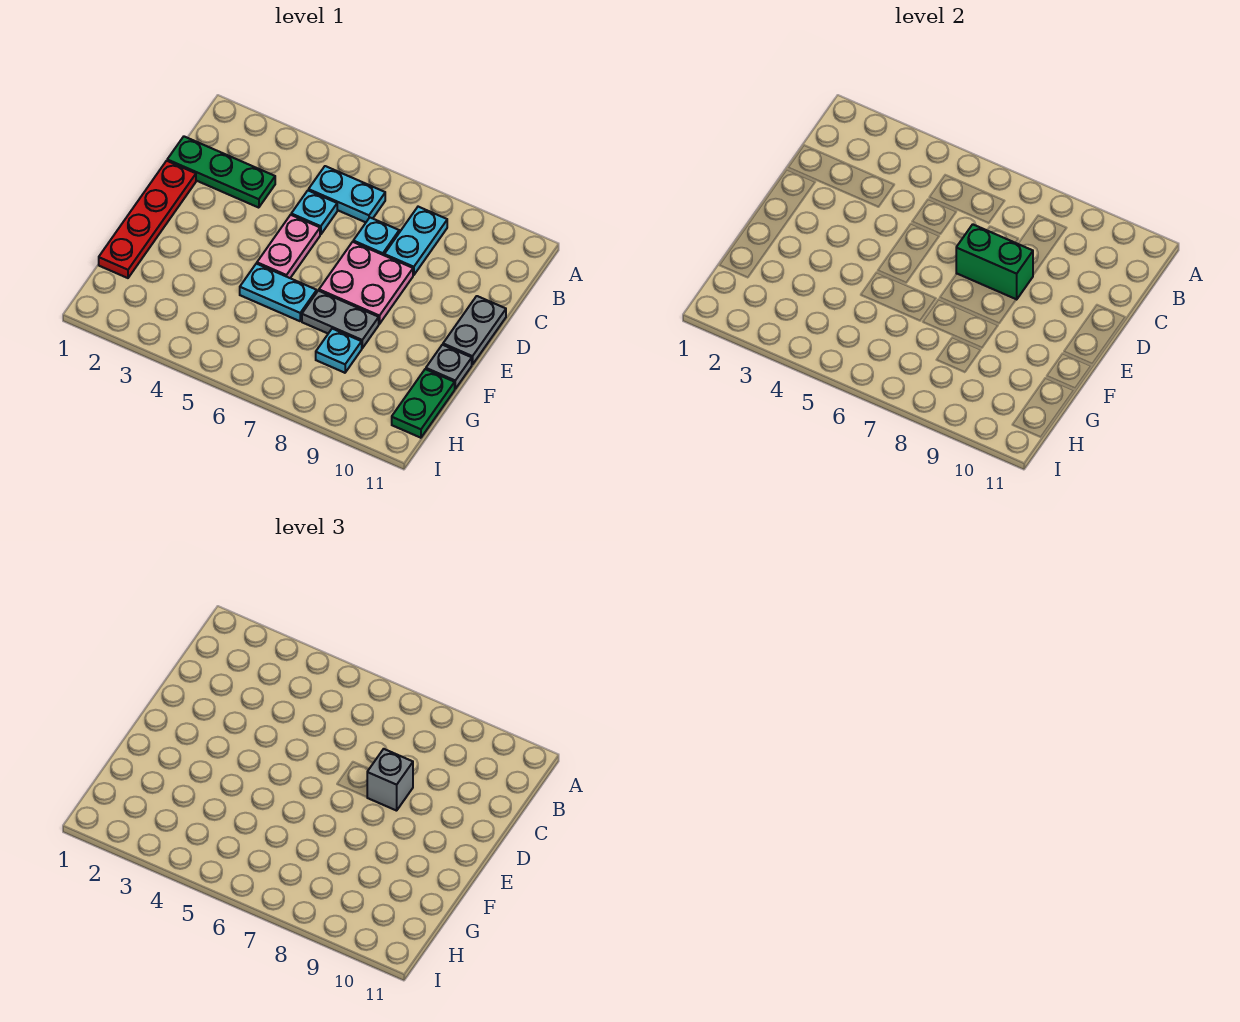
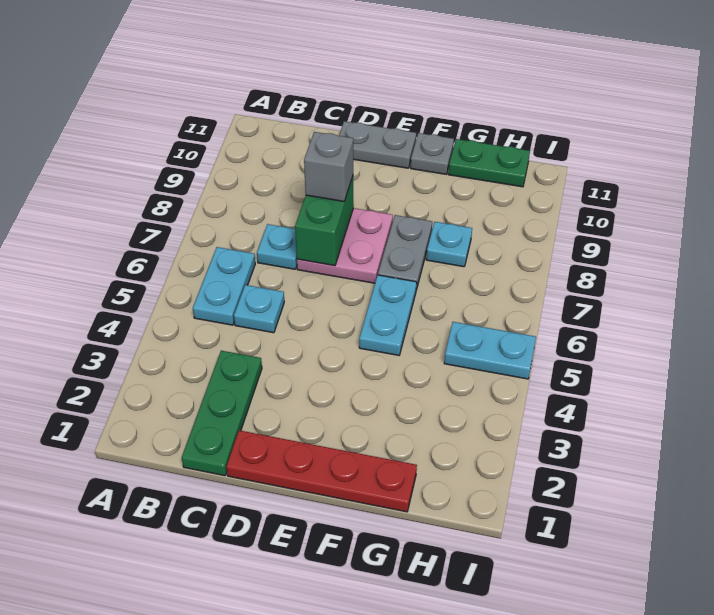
cyan plate B8:C8 level 1 -> cyan plate H5:I5 level 1
pink plate D5:E5 level 1 -> none

